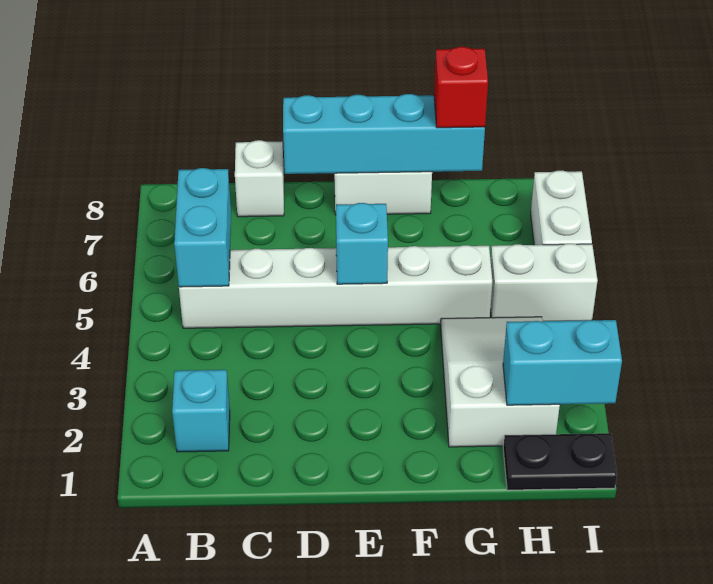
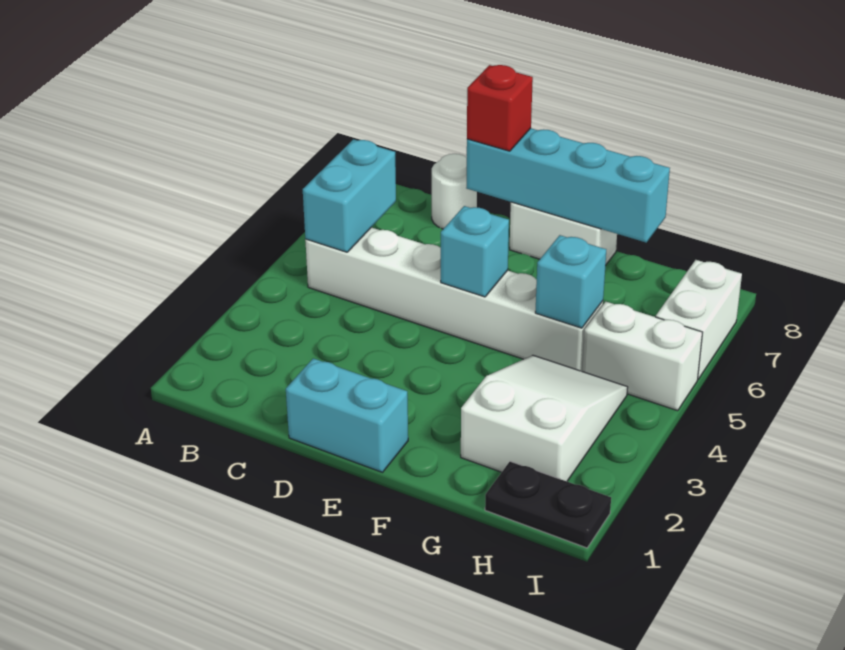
cyan brick B2 level 1 -> cyan brick G5 level 2
white brick C8 level 1 -> white round brick C8 level 1
red brick G8 level 3 -> red brick D8 level 3
cyan brick H2:I2 level 2 -> cyan brick D1:E1 level 1

